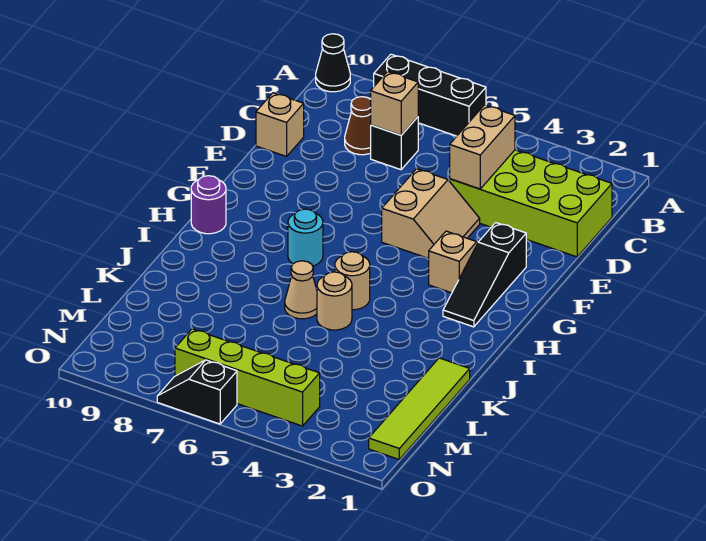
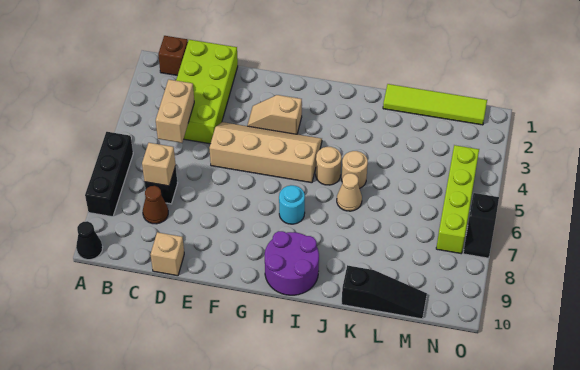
none -> brown brick B1 level 1
tan brick C4:D4 level 2 -> tan brick C4:C5 level 2
tan slope E4:F5 level 1 top 5 -> tan slope E4:H5 level 1 top 5
black slope F2:H2 level 1 top F -> black slope K10:M10 level 1 top K
purple round brick H10 level 1 -> purple round brick H9:I10 level 1

